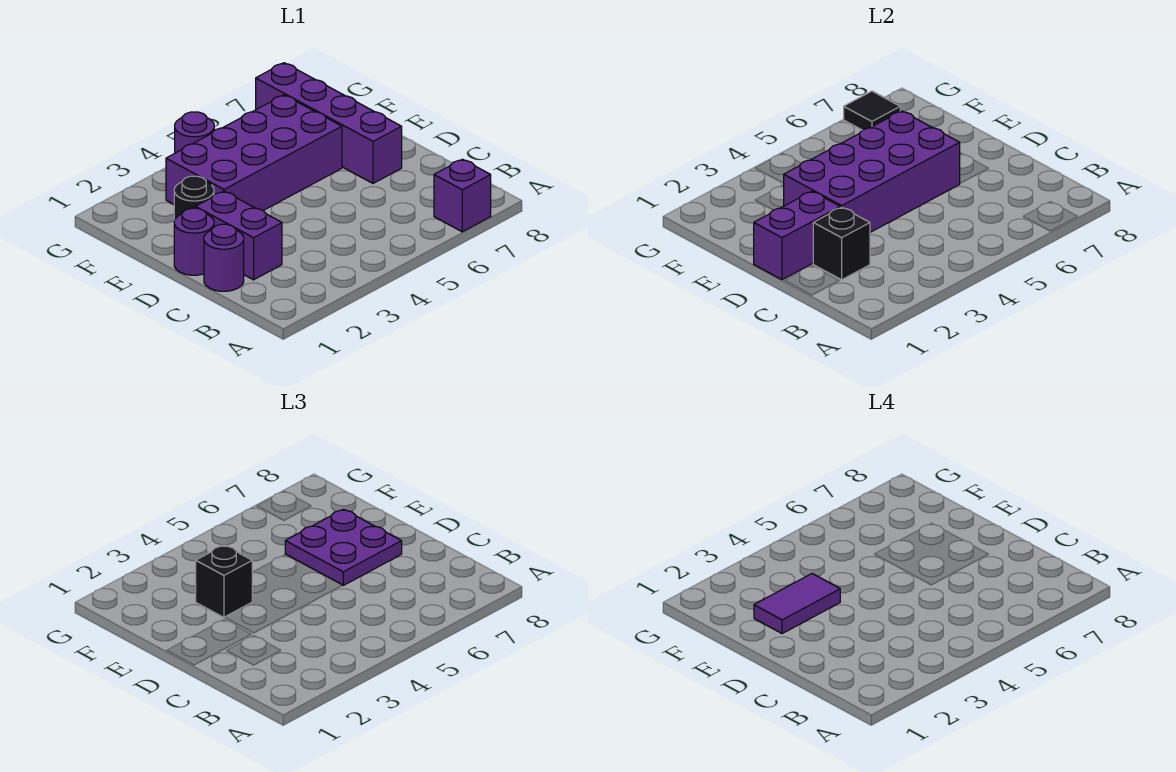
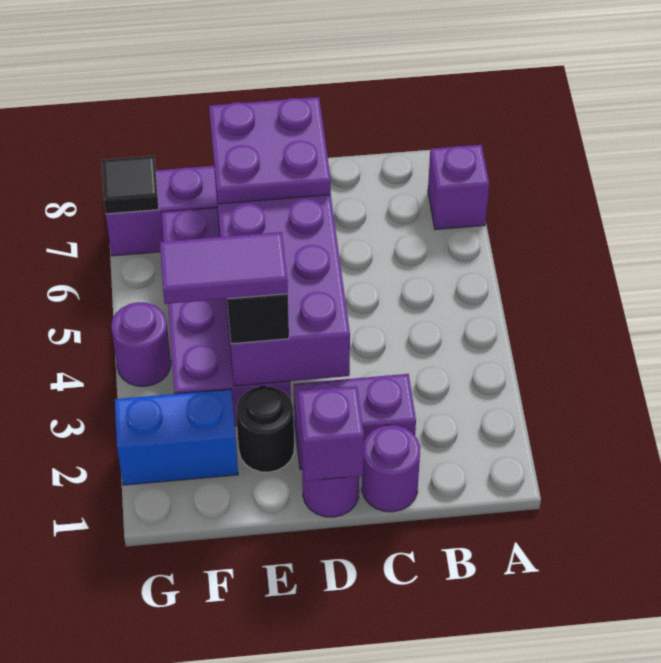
black brick C2 level 2 -> none
purple brick D1:D2 level 2 -> purple brick D1 level 2
purple tile E2:E3 level 4 -> purple tile E3:F3 level 4
none -> blue brick F2:G2 level 1

